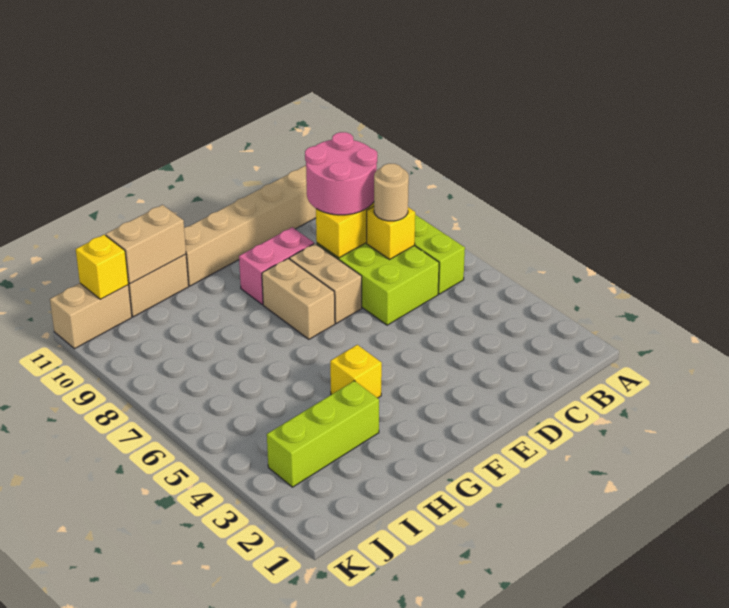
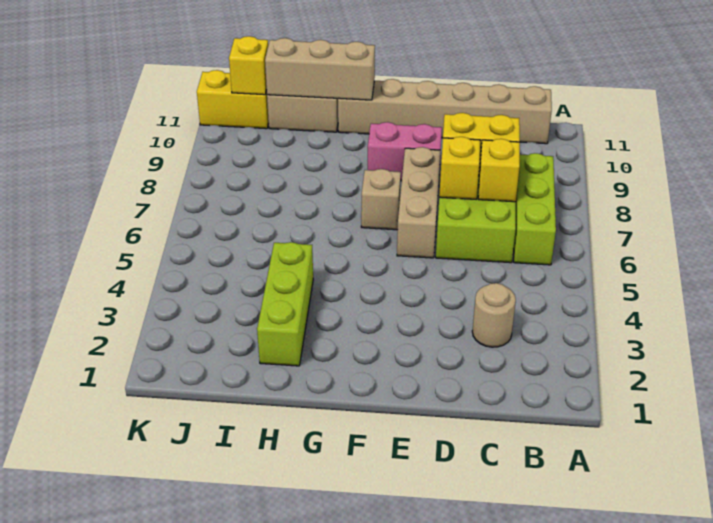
tan round brick C7 level 3 -> tan round brick C3 level 1
pink round brick C8:D9 level 3 -> none
tan brick E7:E8 level 1 -> tan brick E6:E8 level 1
tan brick F7:F8 level 1 -> tan brick F7 level 1
yellow brick G4 level 1 -> yellow brick D7 level 2
lime brick H3:J3 level 1 -> lime brick H2:H4 level 1
tan brick H11:I11 level 2 -> tan brick G11:I11 level 2
tan brick J11:K11 level 1 -> yellow brick J11:K11 level 1

